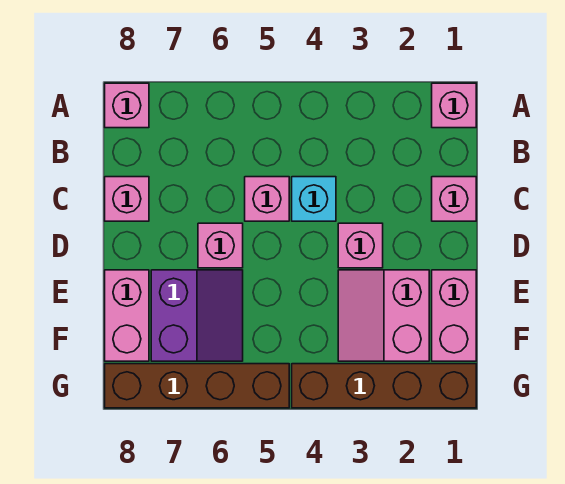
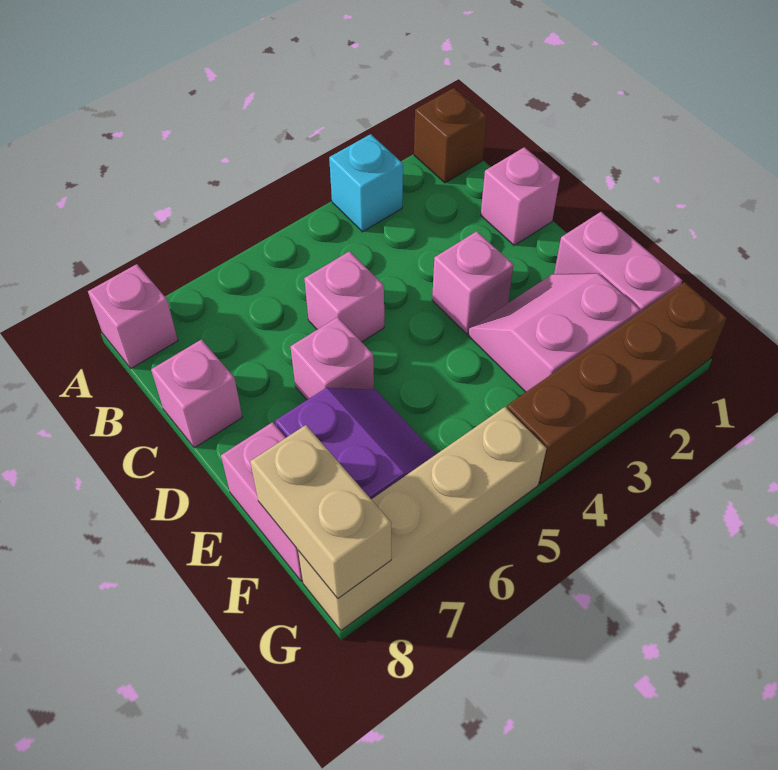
pink brick A1 level 1 -> brown brick A1 level 1
cyan brick C4 level 1 -> cyan brick A3 level 1
pink slope E2:F3 level 1 top 2 -> pink slope E2:F3 level 1 top F
none -> tan brick F8:G8 level 2
brown brick G5:G8 level 1 -> tan brick G5:G8 level 1

